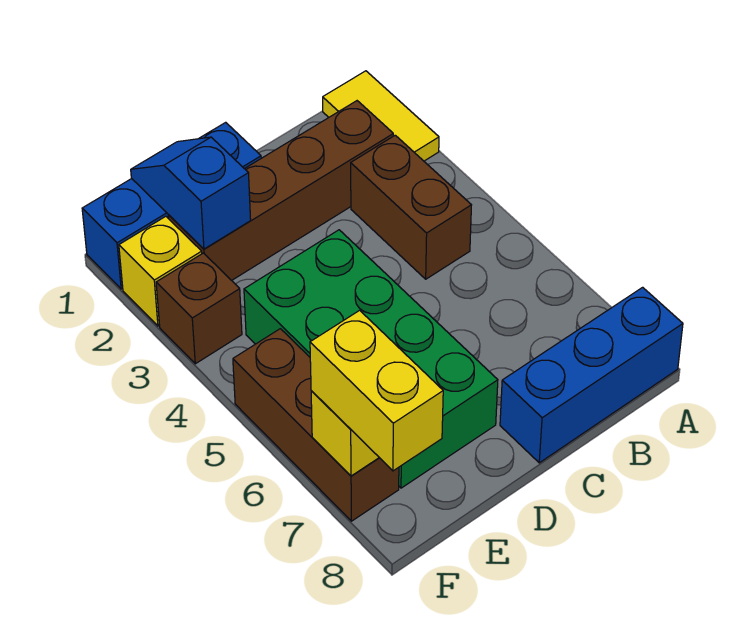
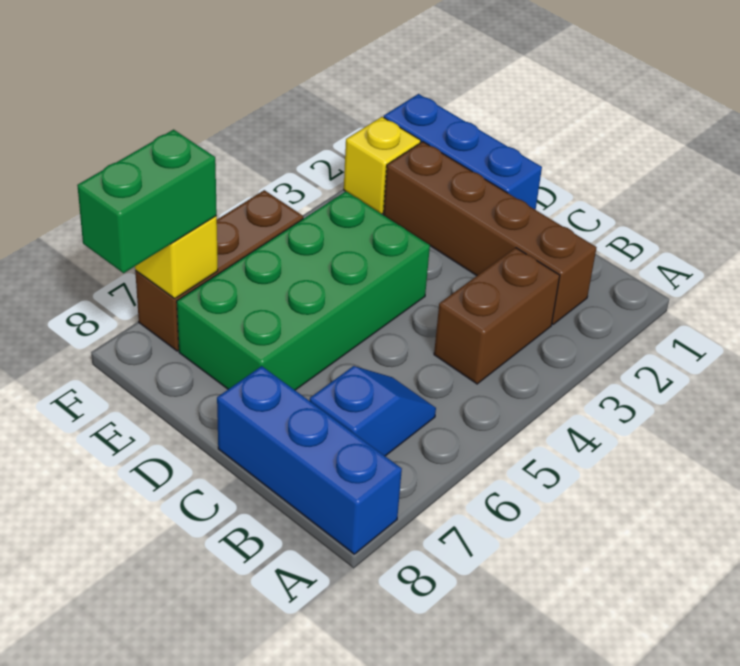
yellow tile A1:A2 level 1 -> none
blue slope E1:E2 level 2 top 2 -> blue slope B6:B7 level 1 top 7
brown brick F3 level 1 -> none
yellow brick F7:F8 level 3 -> green brick F7:F8 level 3

